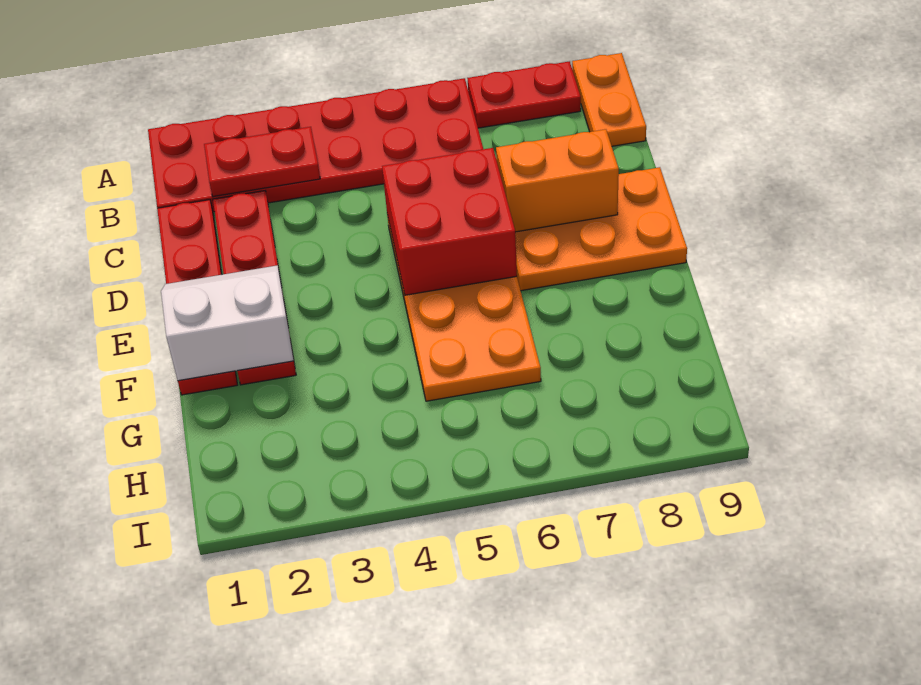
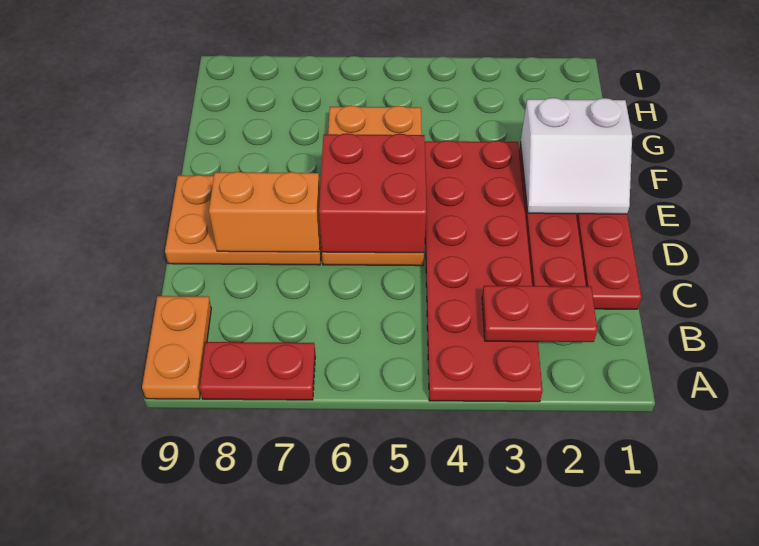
red plate A1:B6 level 1 -> red plate A3:F4 level 1

